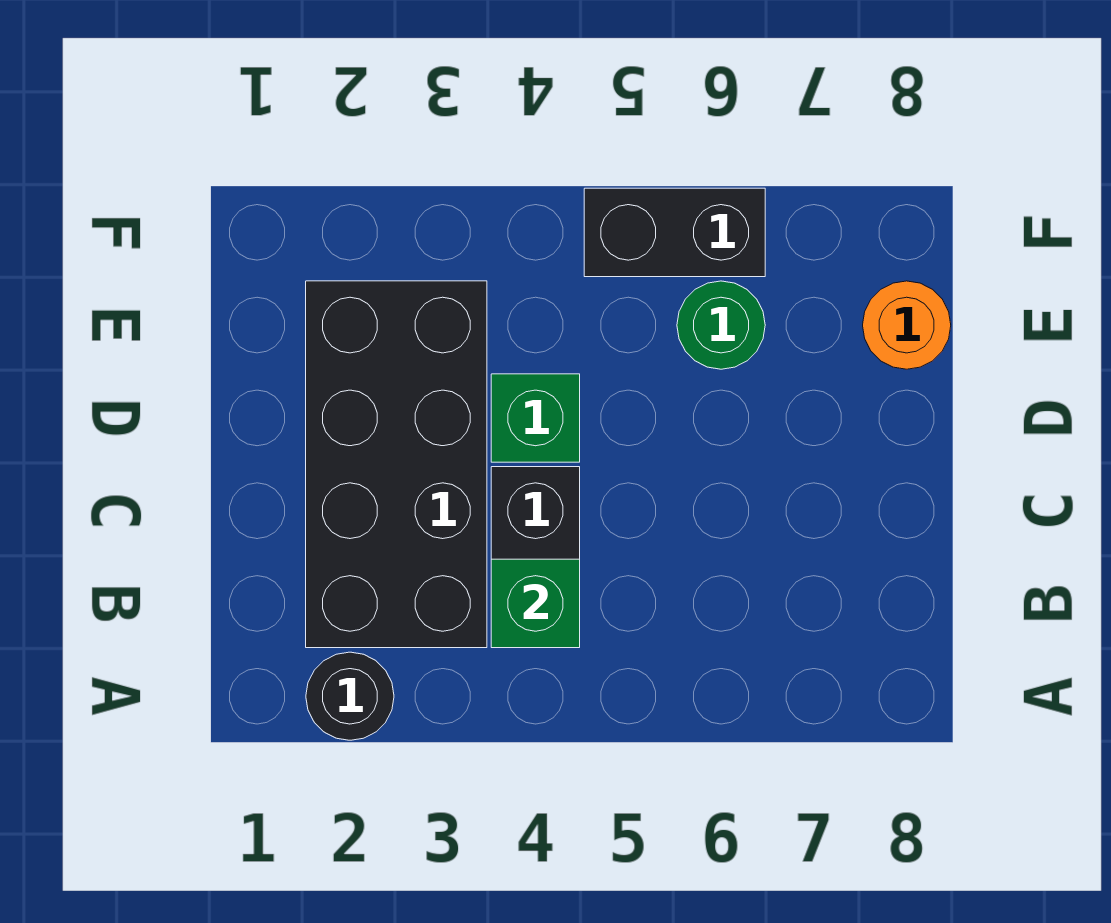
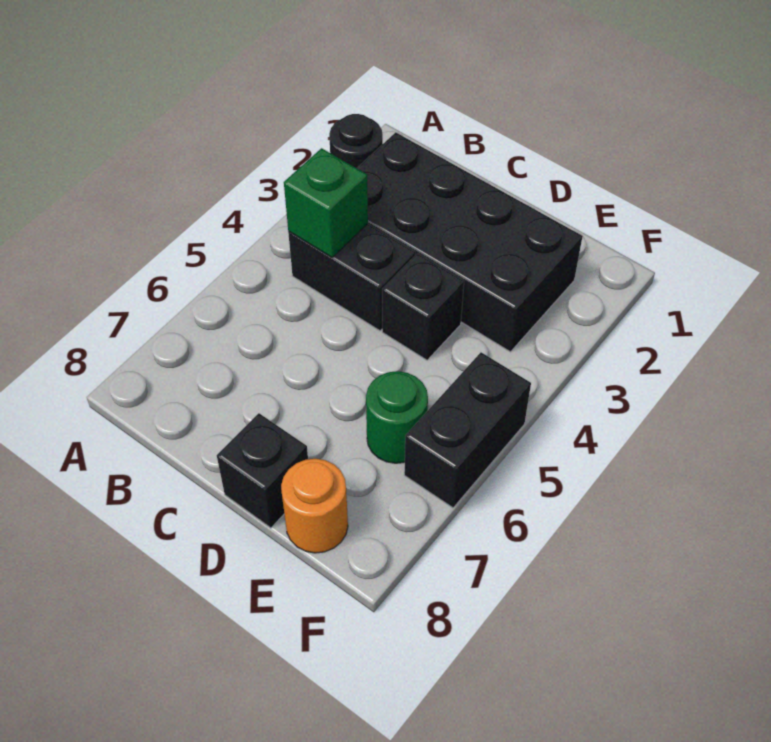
green brick D4 level 1 -> black brick D4 level 1
none -> black brick D8 level 1

